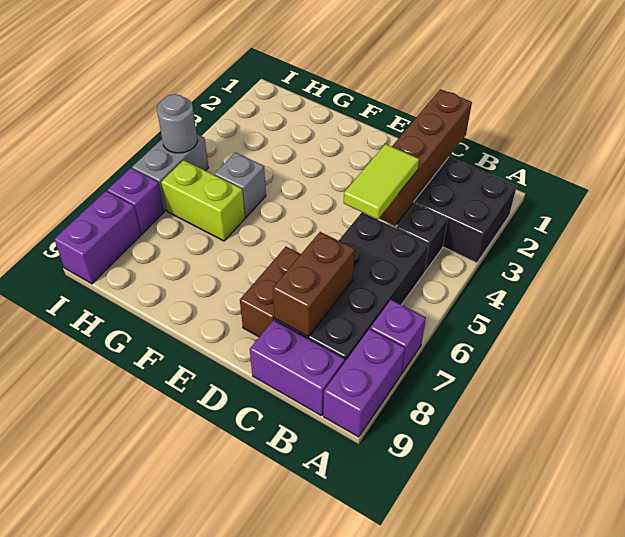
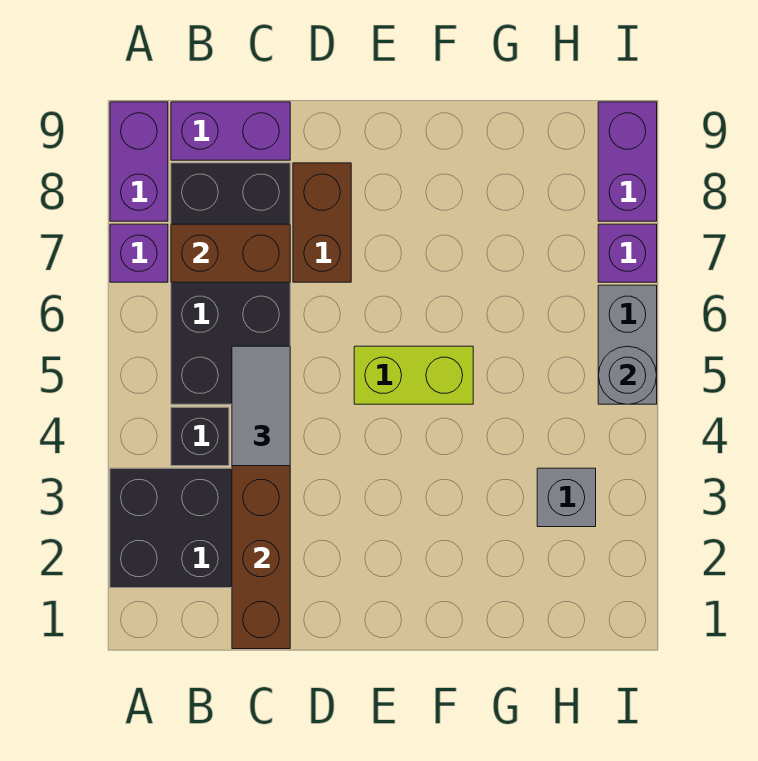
lime tile C4:C5 level 3 -> grey tile C4:C5 level 3
brown brick C7:C8 level 2 -> brown brick B7:C7 level 2
grey brick G5 level 1 -> grey brick H3 level 1
lime brick G6:H6 level 1 -> lime brick E5:F5 level 1

